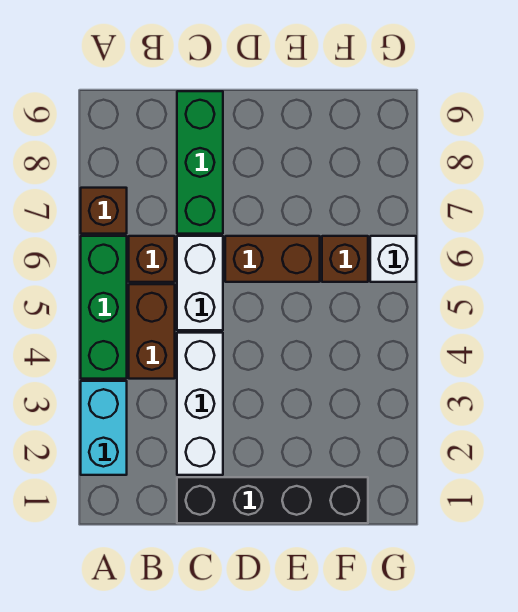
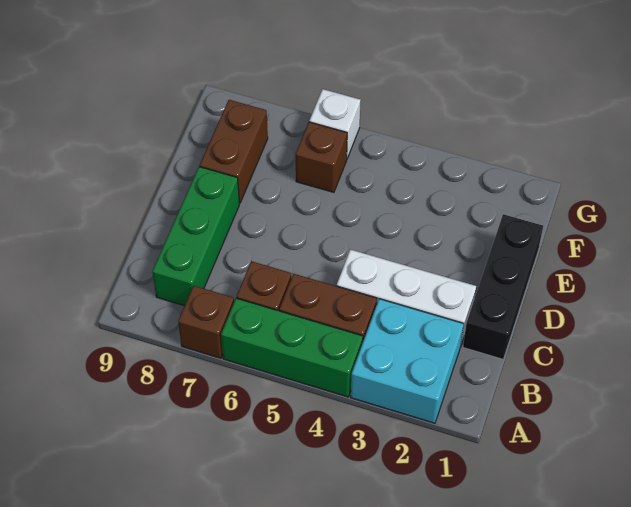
cyan brick A2:A3 level 1 -> cyan brick A2:B3 level 1
black brick C1:F1 level 1 -> black brick C1:E1 level 1
white brick C5:C6 level 1 -> none
green brick C7:C9 level 1 -> green brick B8:D8 level 1
brown brick D6:E6 level 1 -> brown brick E8:F8 level 1

